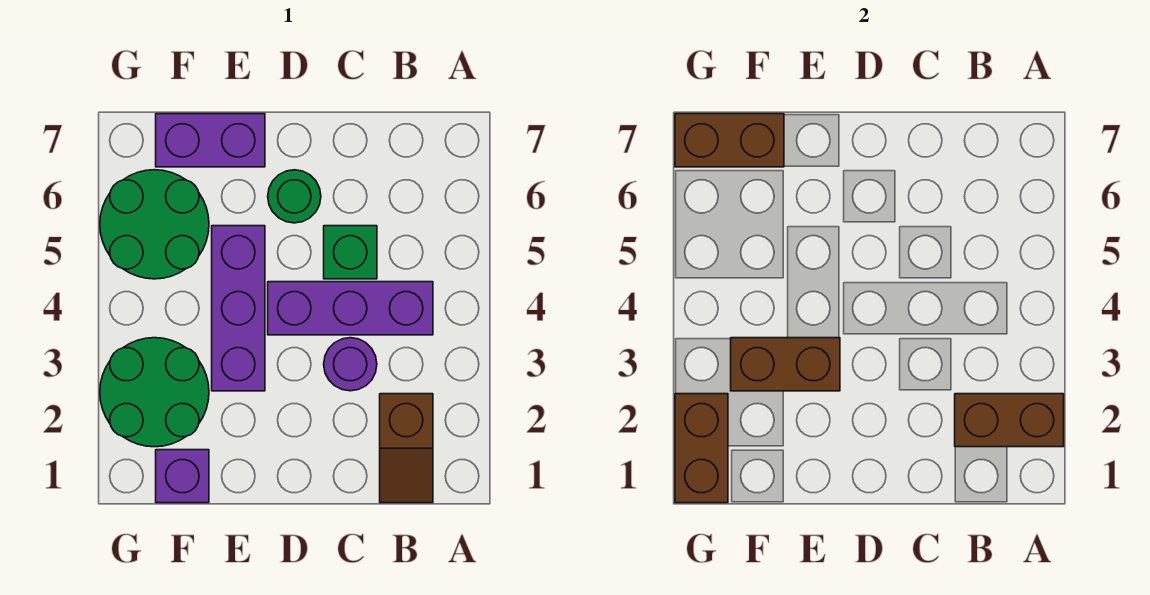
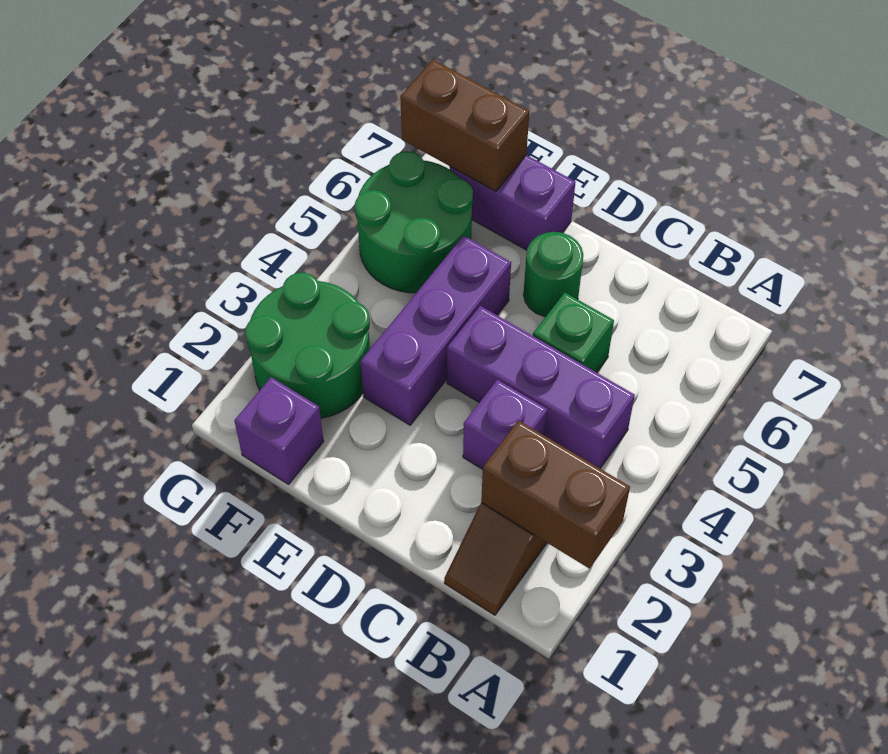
purple round brick C3 level 1 -> purple brick C3 level 1
brown brick E3:F3 level 2 -> none
brown brick G1:G2 level 2 -> none

